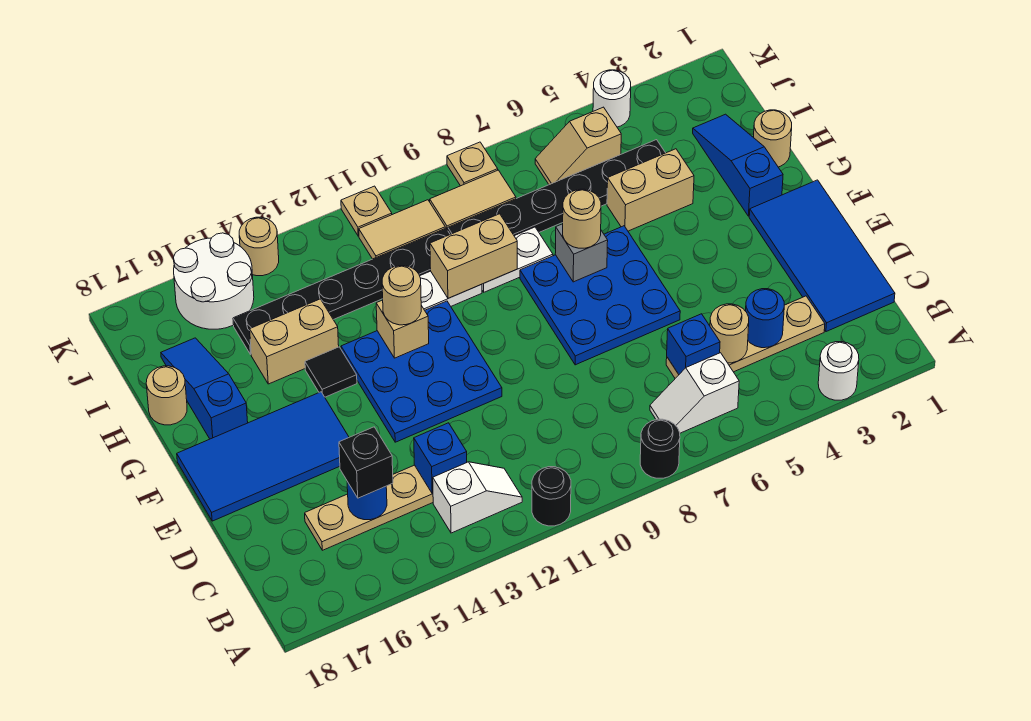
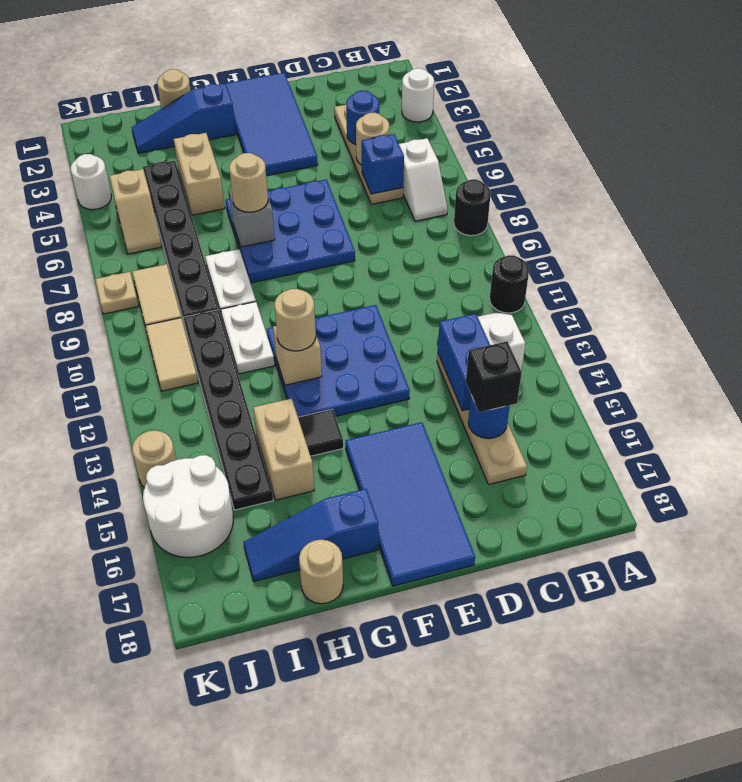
blue tile C1:F2 level 1 -> blue tile E1:F4 level 1
blue brick C13 level 2 -> blue brick C13:C14 level 2
tan brick H9:H10 level 2 -> none
tan plate K11 level 1 -> none

